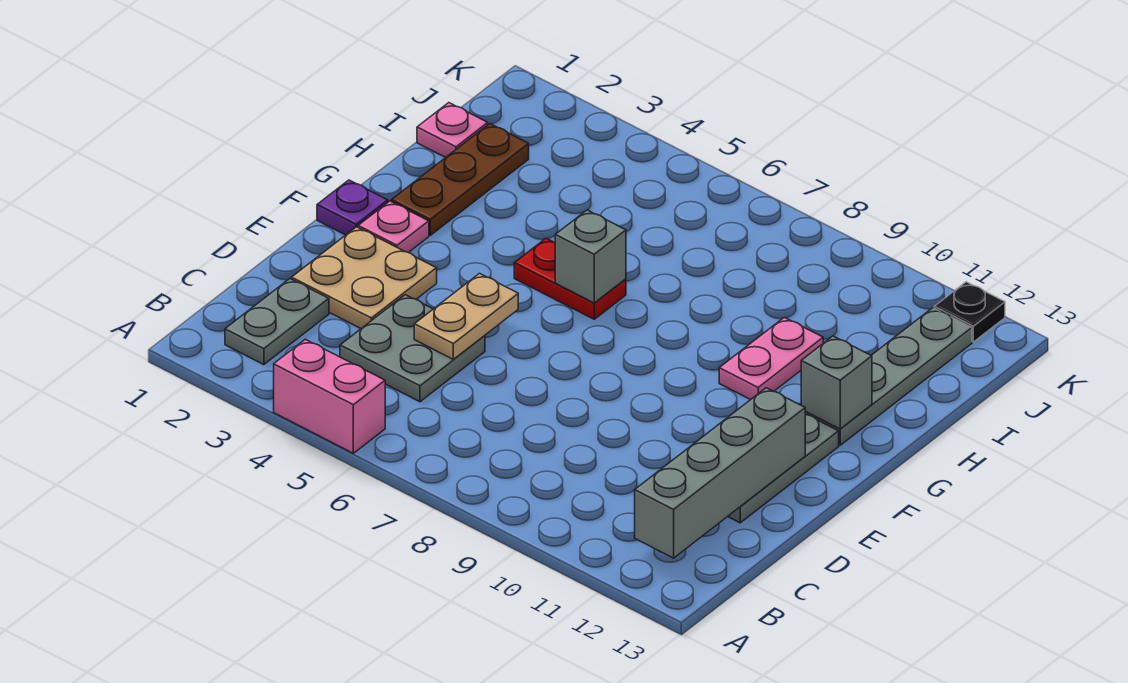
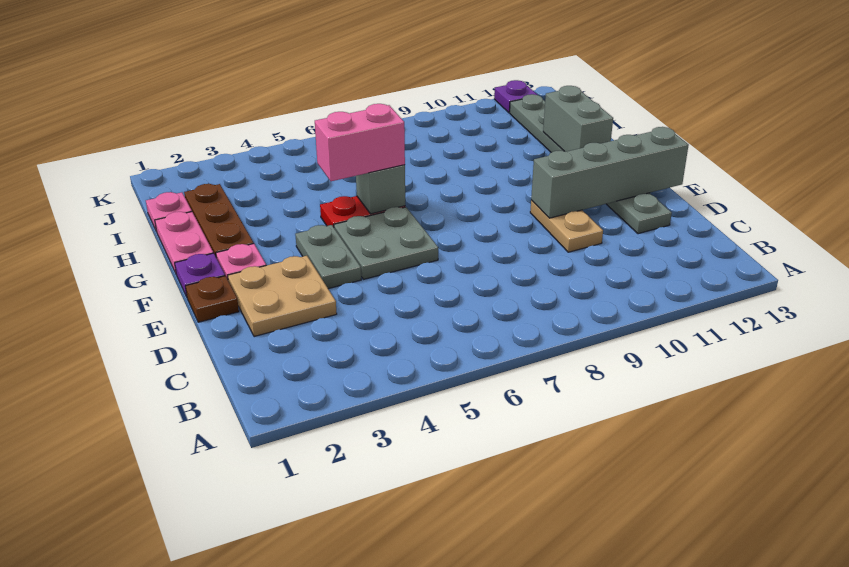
pink brick A4:A5 level 1 -> pink brick G5:G6 level 3
grey plate B2:C2 level 1 -> grey plate E4:F4 level 1
grey brick B12:E12 level 2 -> grey brick E10:E13 level 2
grey plate C4:D5 level 1 -> grey plate E5:F6 level 1
tan plate D5:E5 level 2 -> tan plate D10:E10 level 1
none -> brown plate E1 level 1
pink plate G10:H10 level 1 -> pink plate G1:H1 level 1
grey brick G12 level 2 -> grey brick G12:H12 level 2
black plate K12 level 1 -> purple plate K12 level 1

